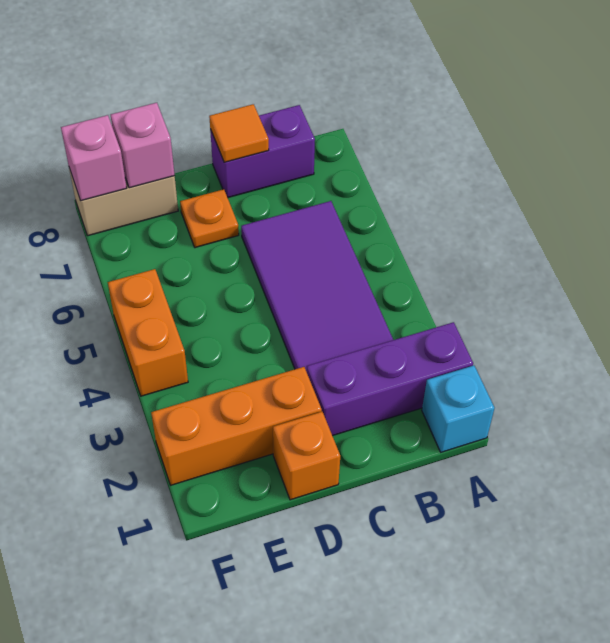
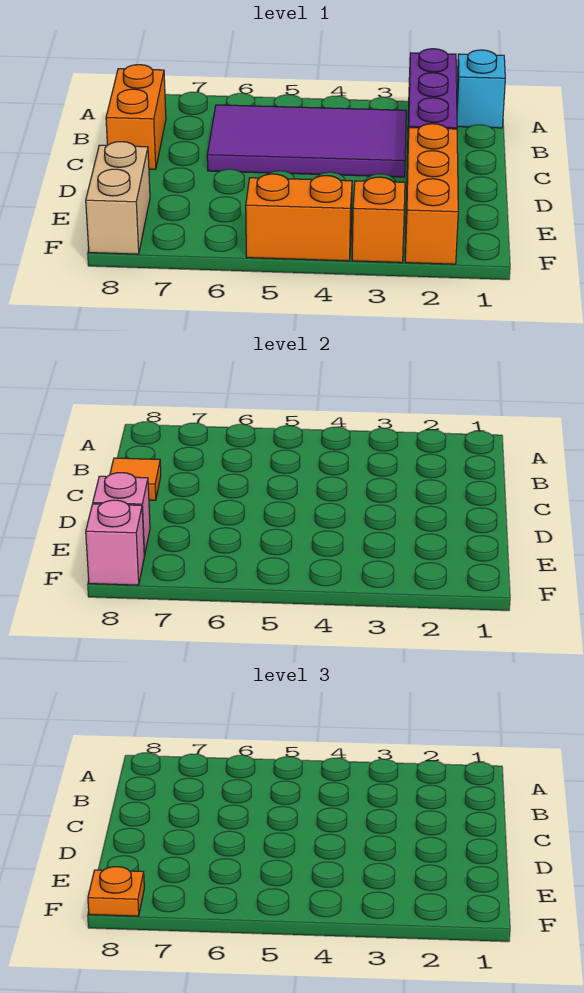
purple brick B8:C8 level 1 -> orange brick B8:C8 level 1
orange brick D1 level 1 -> orange brick F3 level 1
orange plate D7 level 1 -> orange plate F8 level 3

